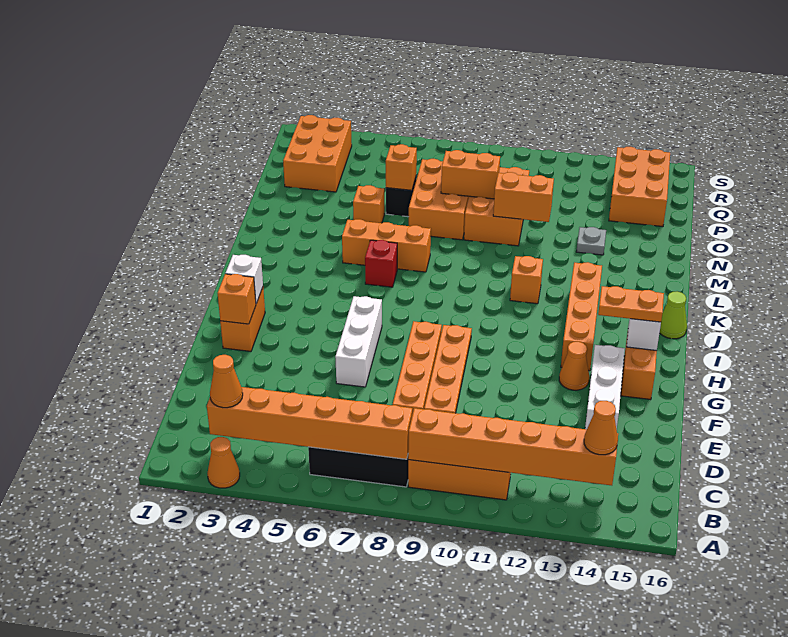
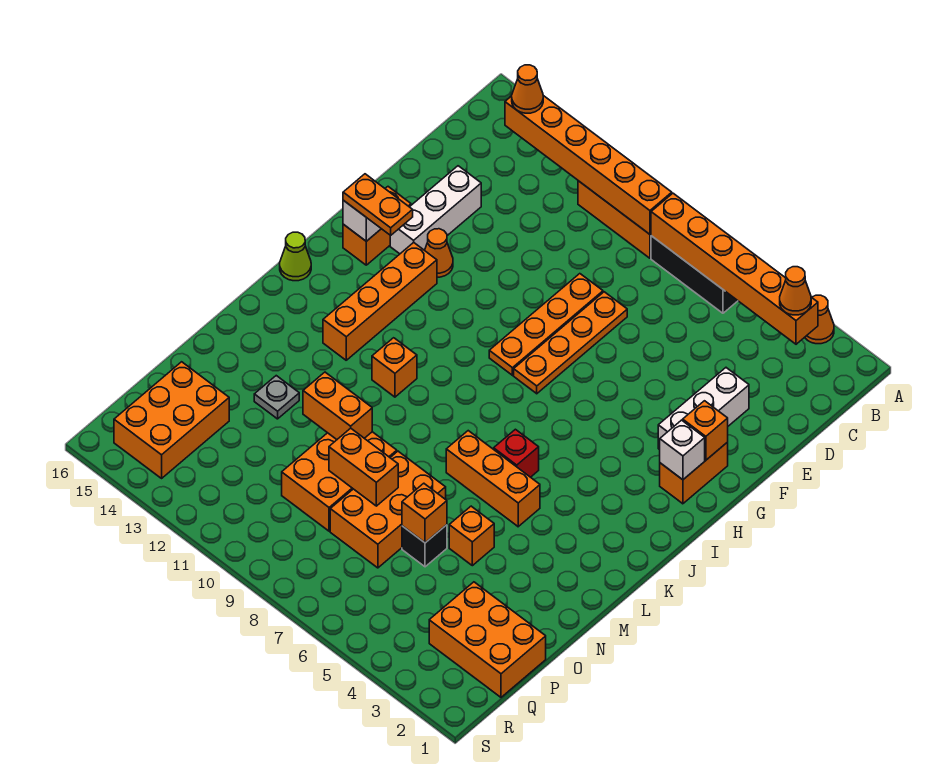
white brick F6:H6 level 1 -> white brick E3:G3 level 1
orange brick P2:R3 level 1 -> orange brick P1:Q3 level 1

